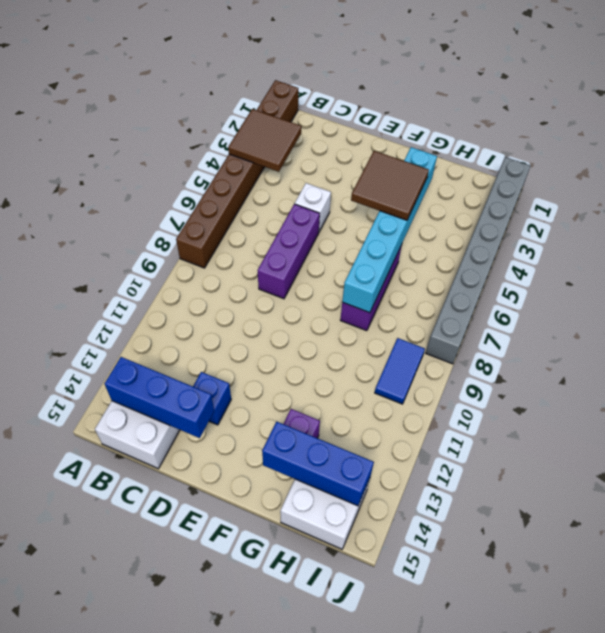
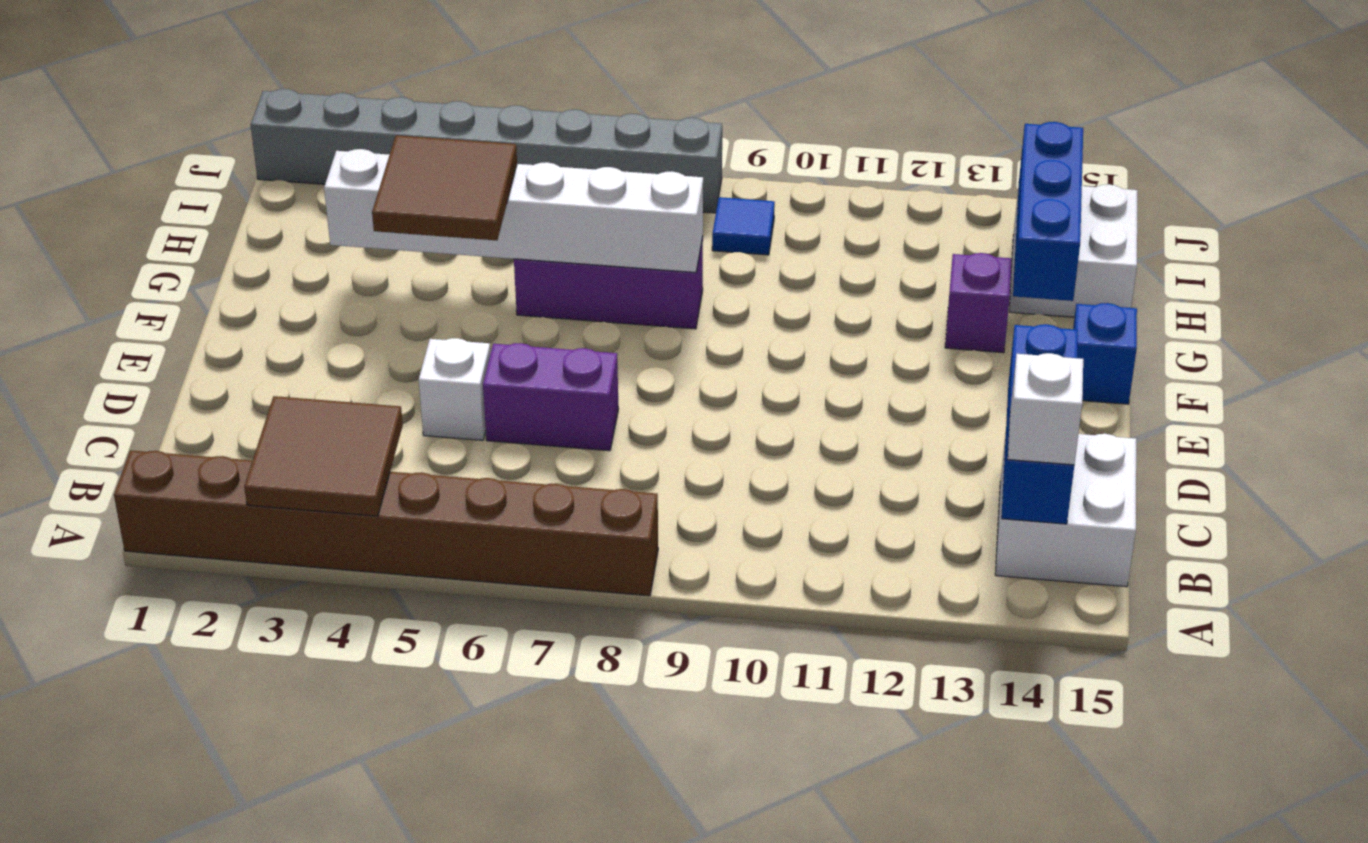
none -> white brick B14 level 3
purple brick D6:D8 level 1 -> purple brick D6:D7 level 1
blue brick D13 level 1 -> blue brick F15 level 1
cyan brick G3:G8 level 2 -> white brick G3:G8 level 2
blue tile I9:I10 level 1 -> blue tile I9 level 1

